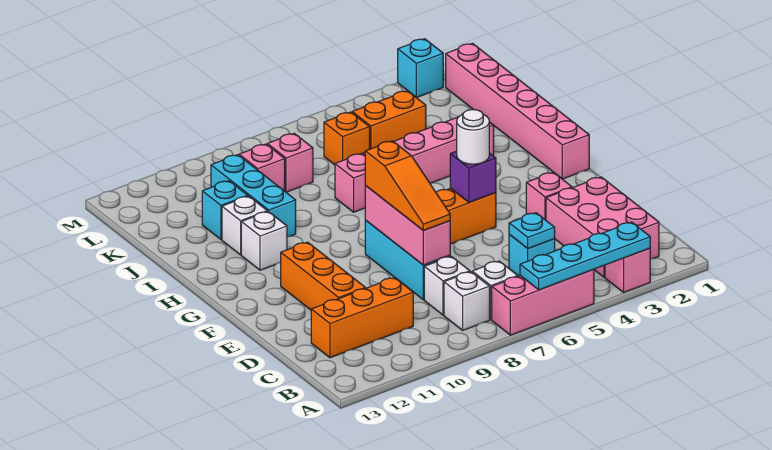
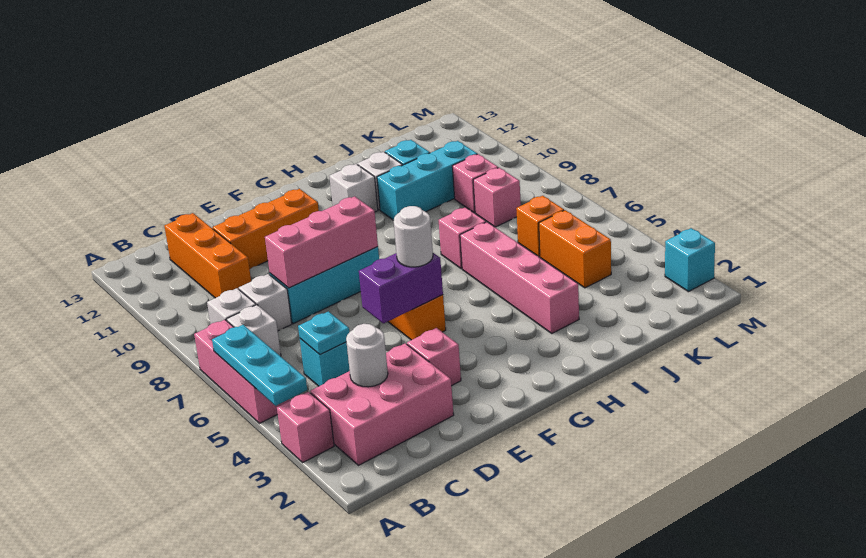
cyan plate A3:A6 level 2 -> cyan plate A4:A6 level 2
none -> white round brick C3 level 2
orange slope D8:F8 level 3 top F -> none
purple brick F5 level 2 -> purple brick E5:F5 level 2
pink brick G1:L1 level 1 -> none

